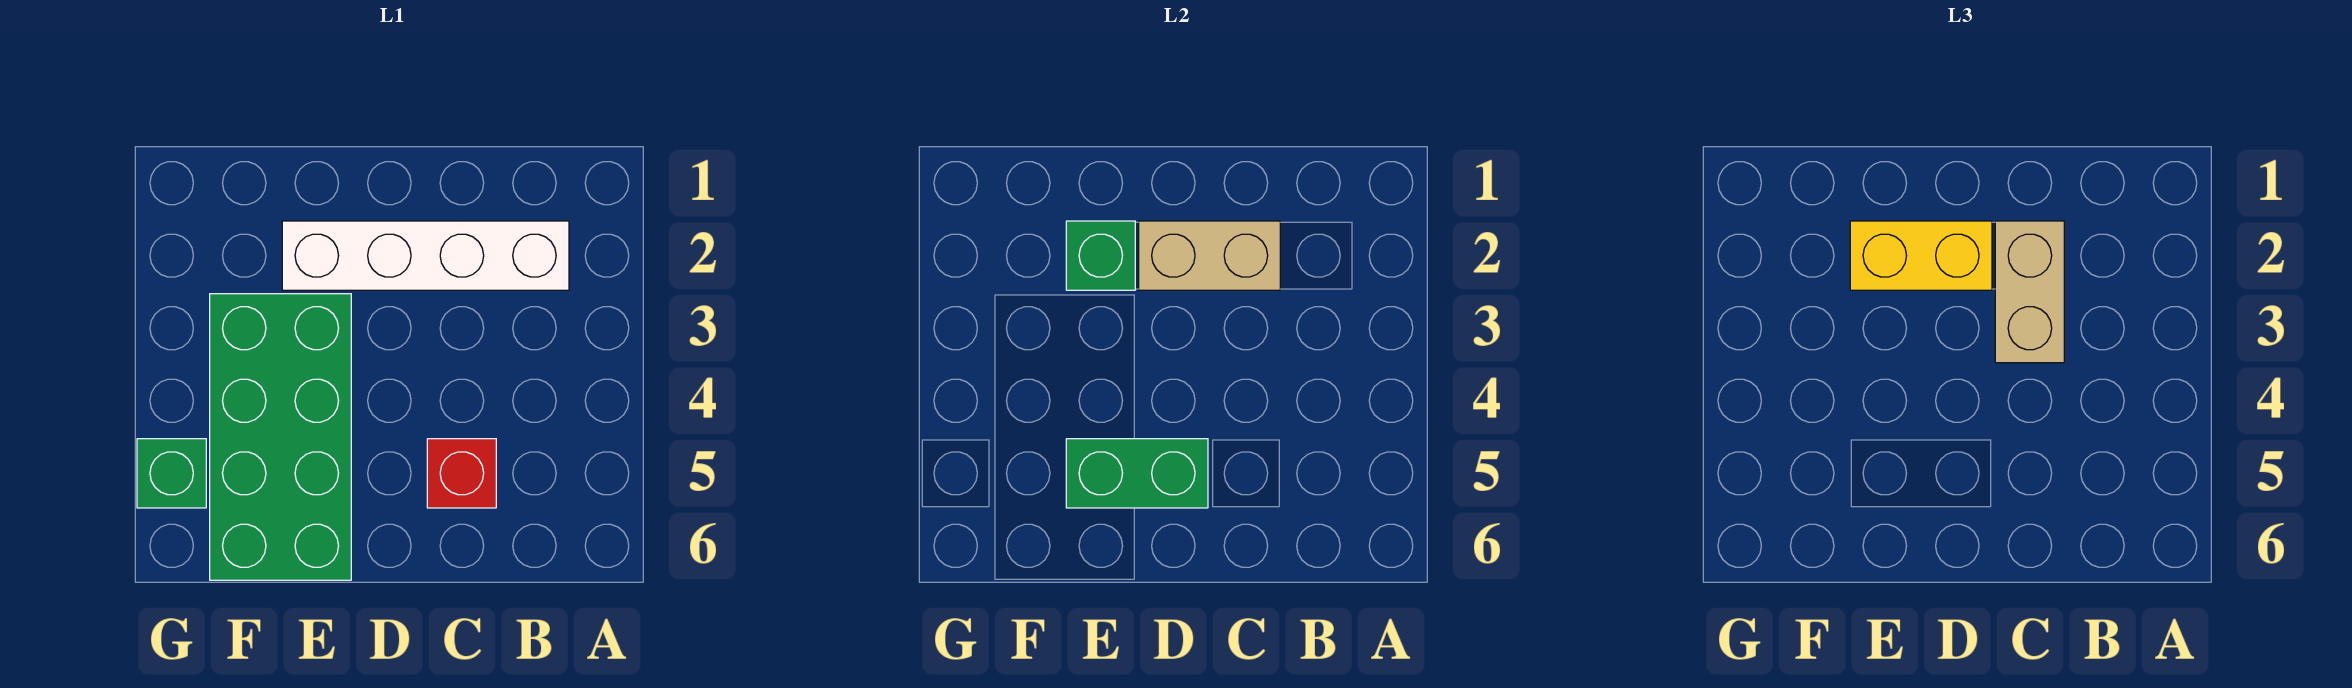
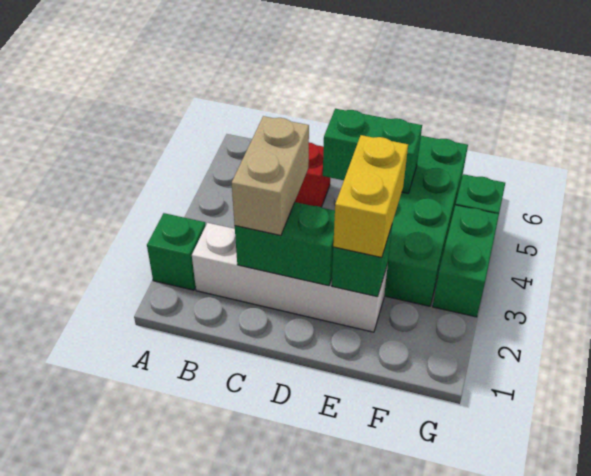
none -> green brick A2 level 1
tan brick C2:D2 level 2 -> green brick C2:D2 level 2
yellow brick D2:E2 level 3 -> yellow brick E2:E3 level 3
none -> green brick G3:G4 level 1

